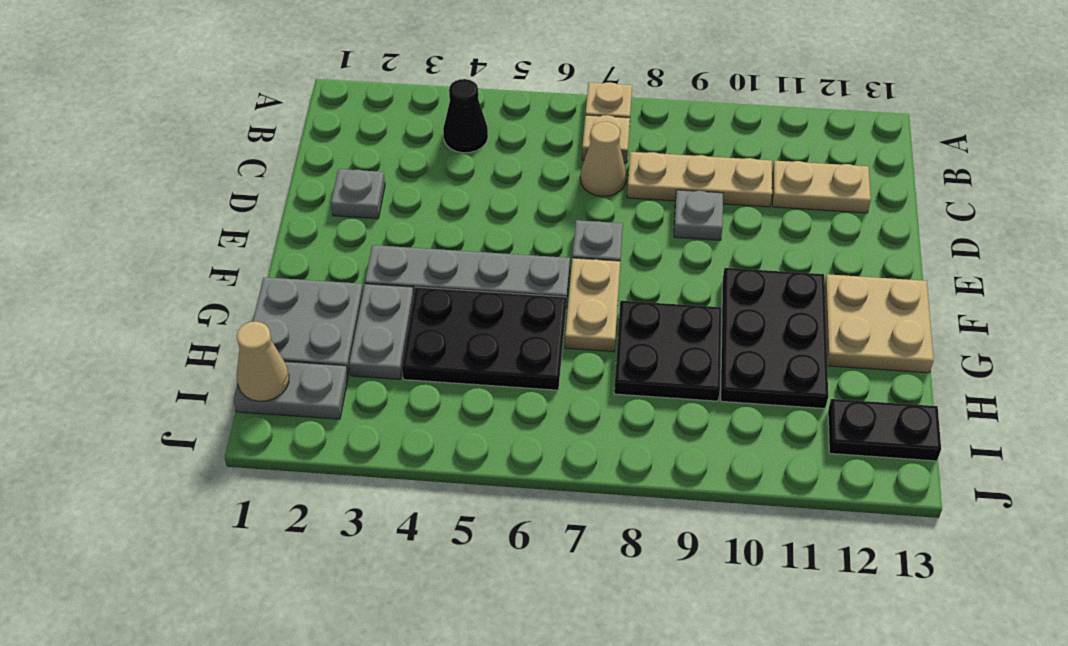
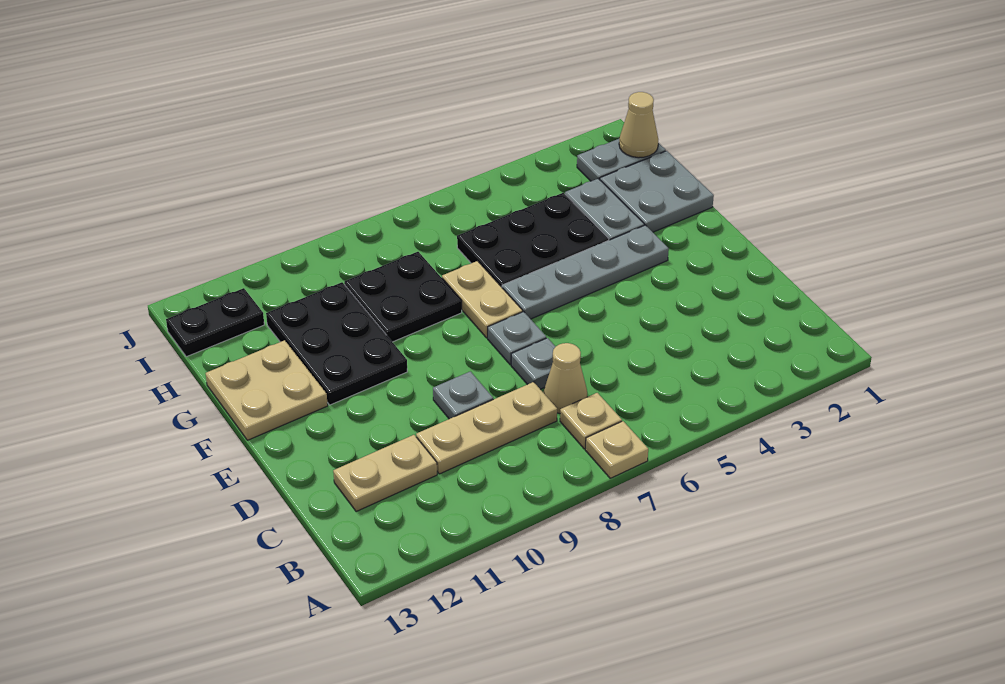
black cone B4 level 1 -> none
grey plate D2 level 1 -> grey plate D7 level 1

